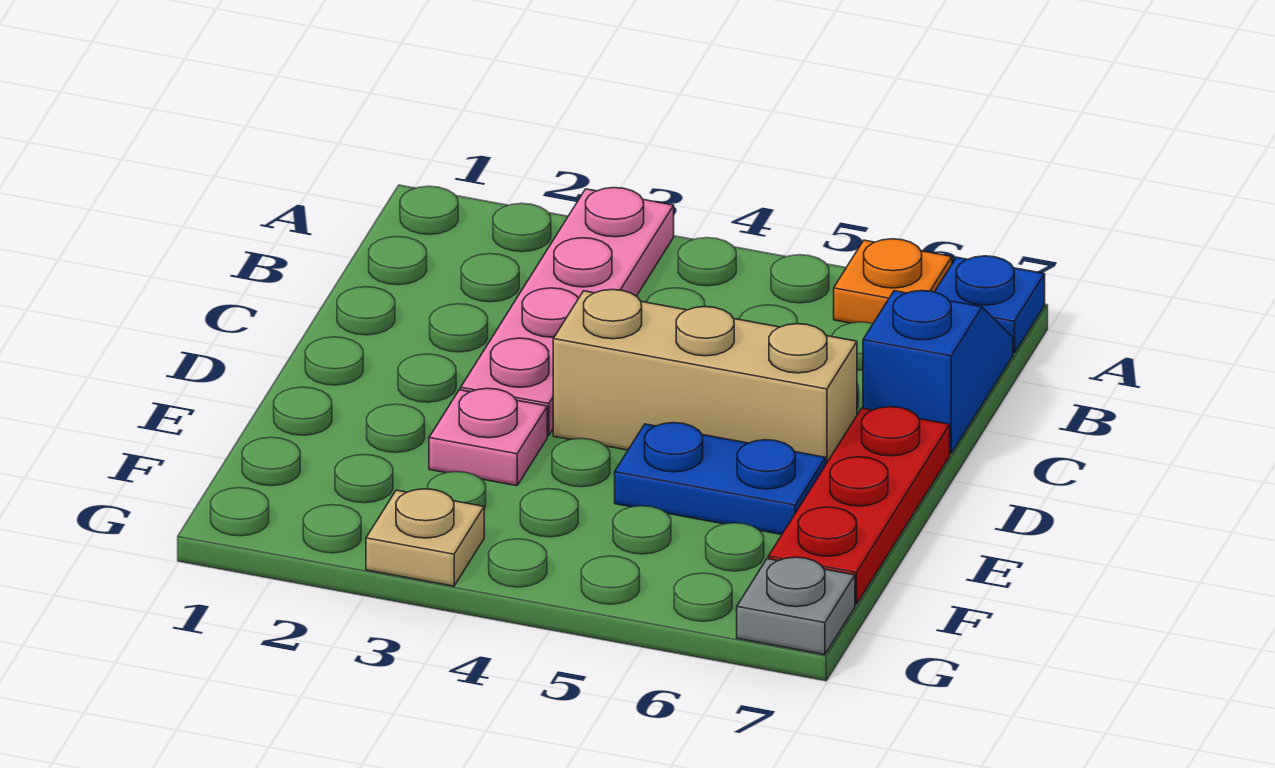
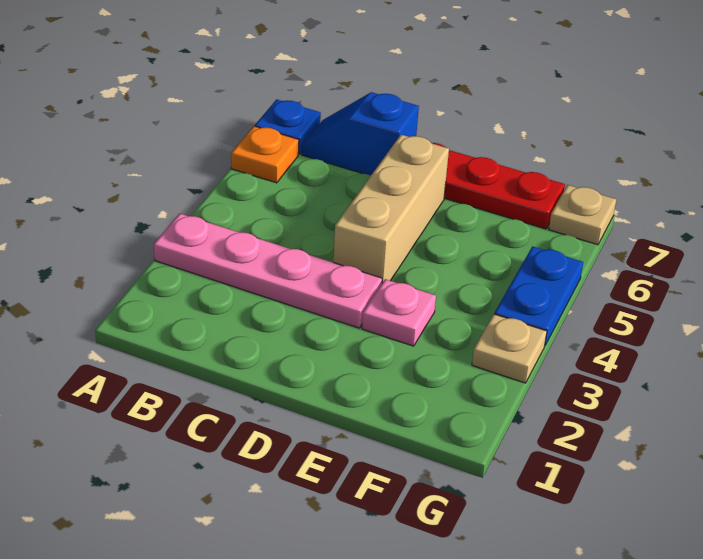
blue plate E5:E6 level 1 -> blue plate G4:G5 level 1
grey plate G7 level 1 -> tan plate G7 level 1

